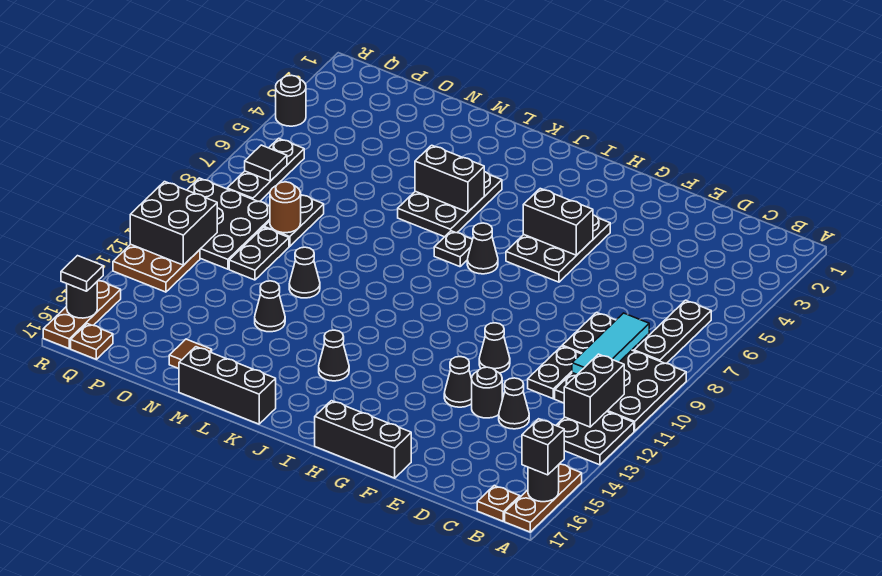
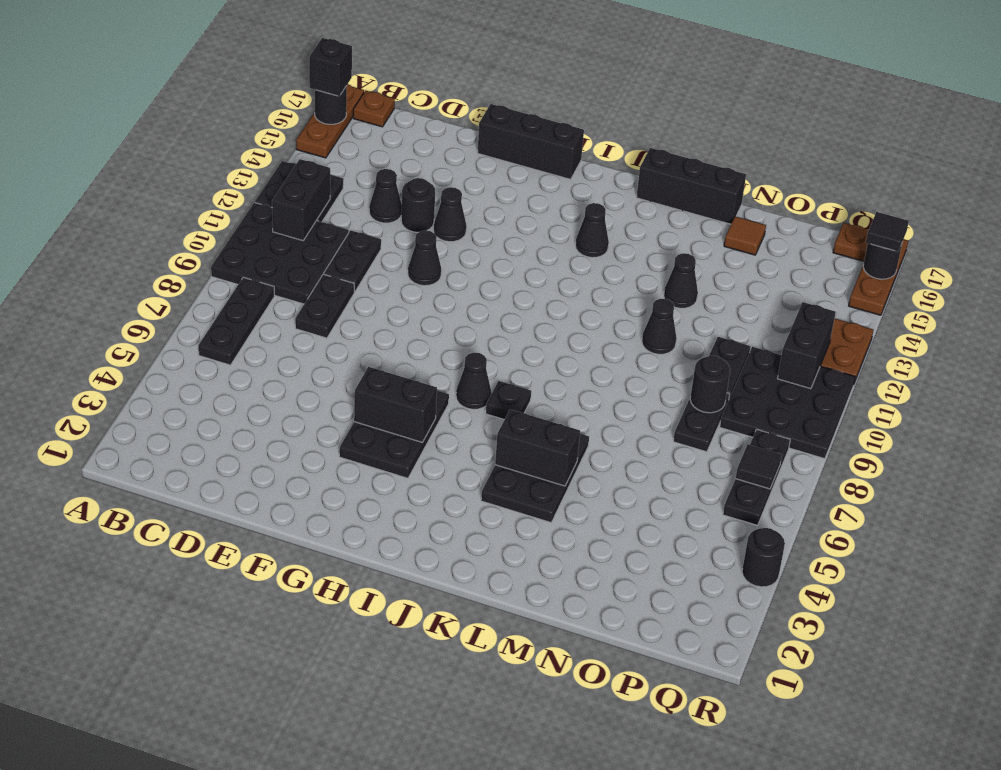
cyan tile C8:C10 level 2 -> none
brown round brick O9 level 2 -> black round brick O9 level 2
black brick Q11:R12 level 2 -> black brick Q11:Q12 level 2

